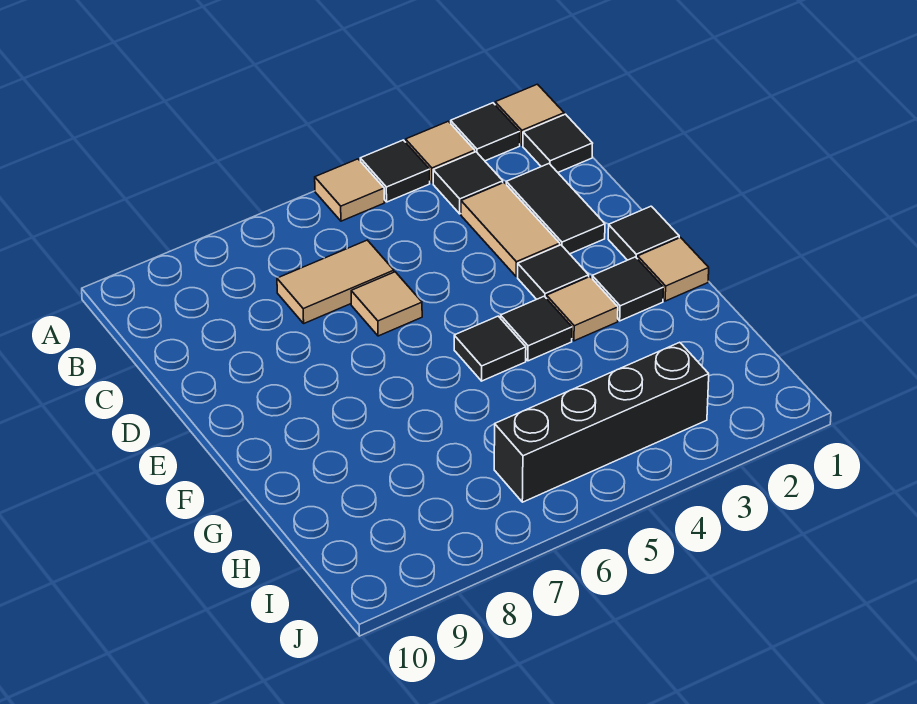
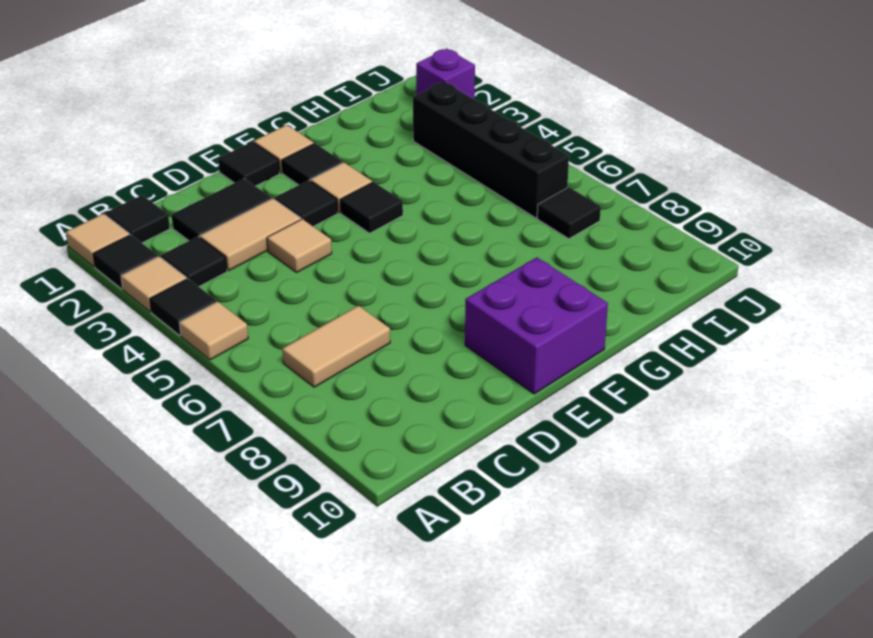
tan tile C6:C7 level 1 -> tan tile B7:C7 level 1
tan tile D6 level 1 -> tan tile D4 level 1
none -> purple brick E9:F10 level 1
black tile F5 level 1 -> black tile I7 level 1
none -> purple brick J2 level 1

